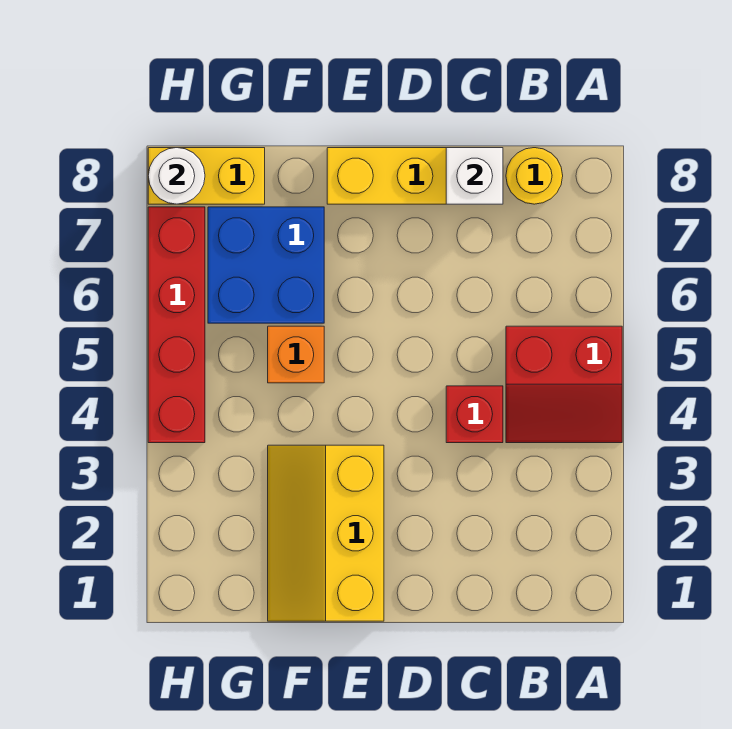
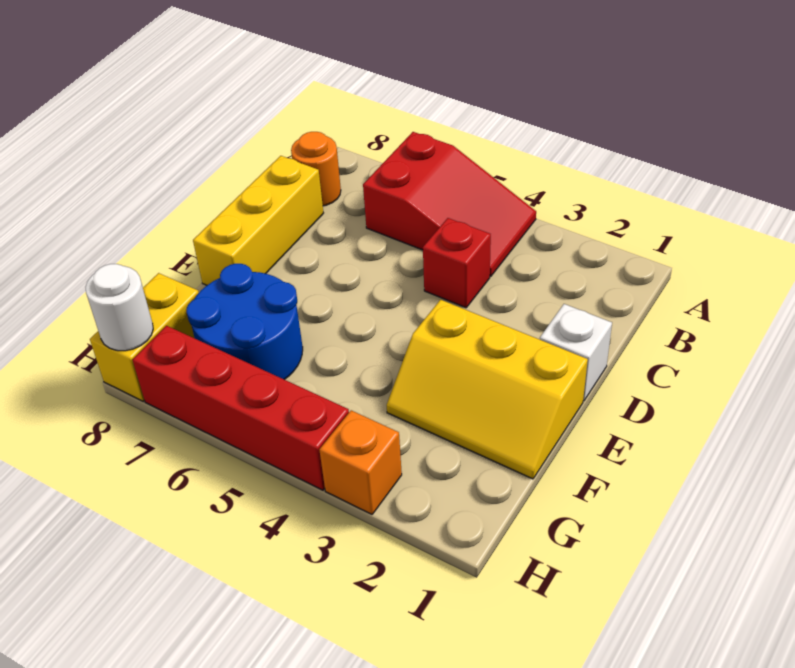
red slope A4:B5 level 1 top 5 -> red slope A4:B6 level 1 top 6
yellow round brick B8 level 1 -> orange round brick B8 level 1
white brick C8 level 2 -> white brick D1 level 1
orange brick F5 level 1 -> orange brick H3 level 1
blue brick F6:G7 level 1 -> blue round brick F6:G7 level 1

